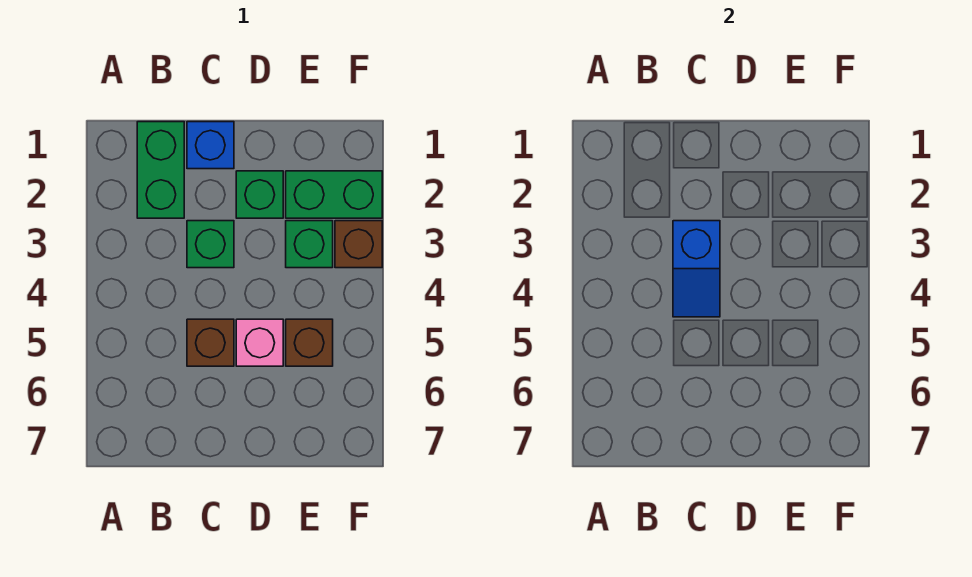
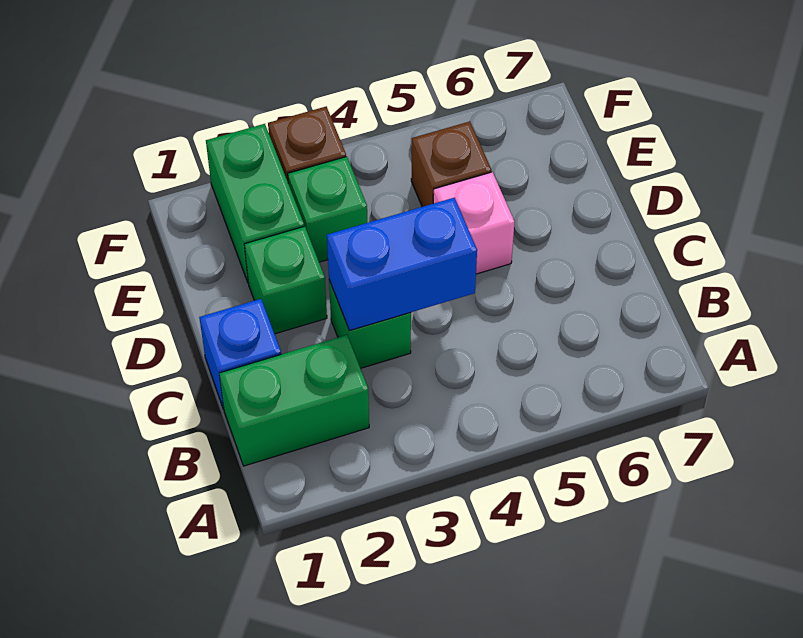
blue slope C3:C4 level 2 top 3 -> blue brick C3:C4 level 2
brown brick C5 level 1 -> none

